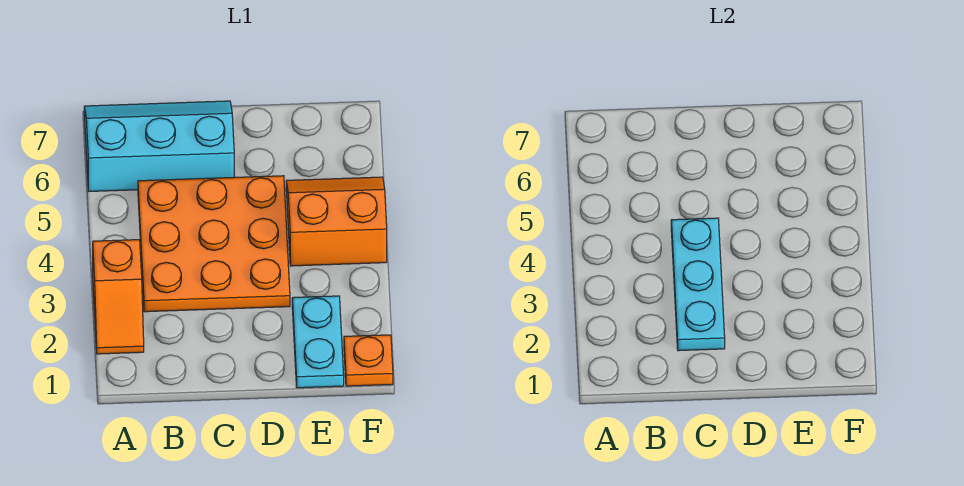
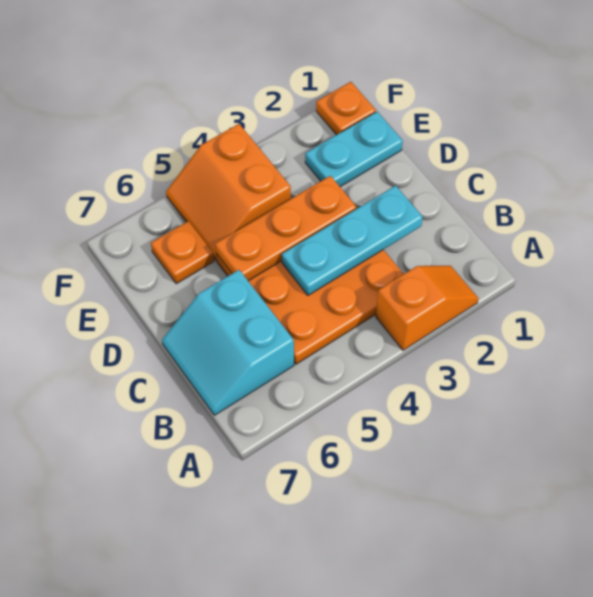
cyan slope A6:C7 level 1 top 6 -> cyan slope B6:C7 level 1 top 6
none -> orange plate D3:D5 level 2
none -> orange plate E6 level 1

